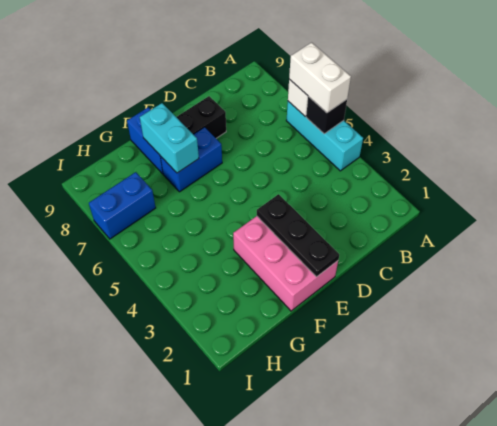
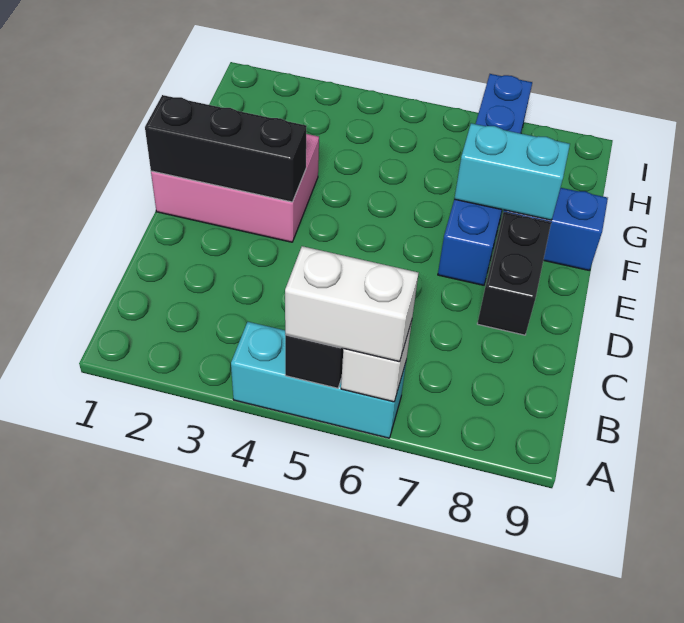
black plate E1:E3 level 2 -> black brick E1:E3 level 2

